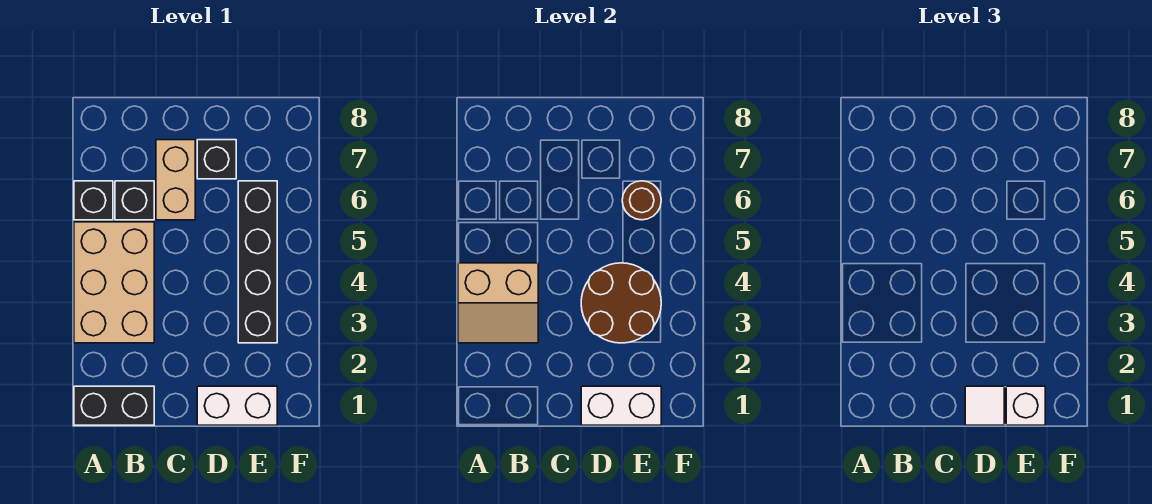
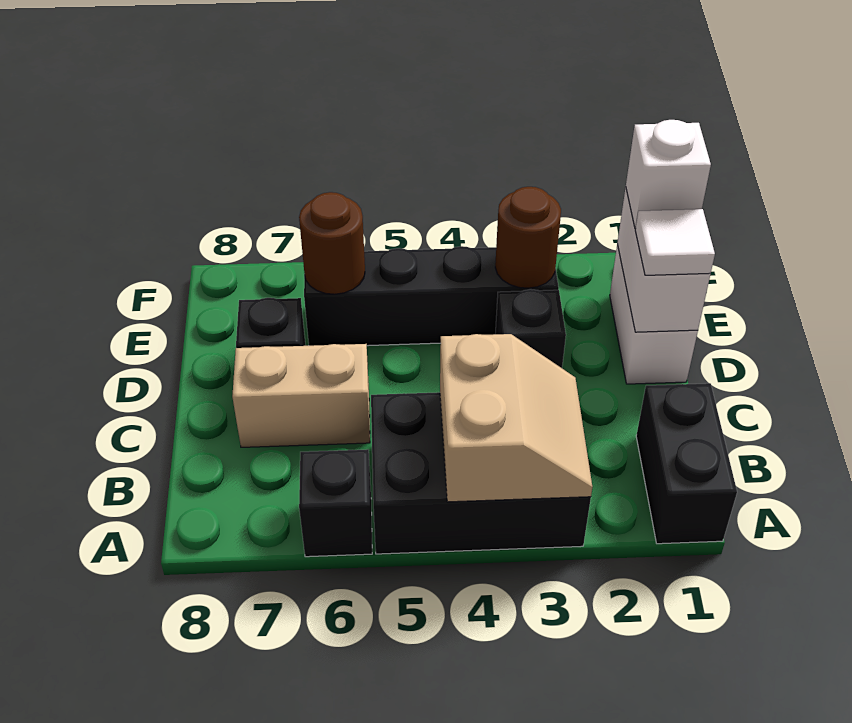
tan brick A3:B5 level 1 -> black brick A3:B5 level 1
black brick B6 level 1 -> black brick D3 level 1
brown round brick D3:E4 level 2 -> brown round brick E3 level 2

